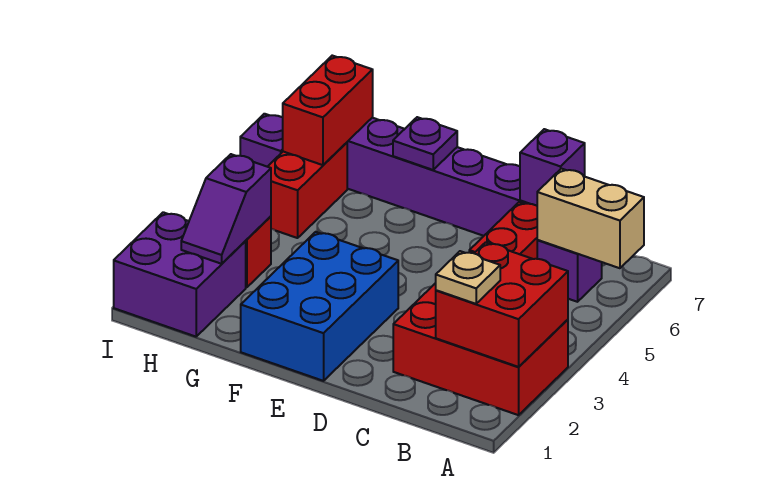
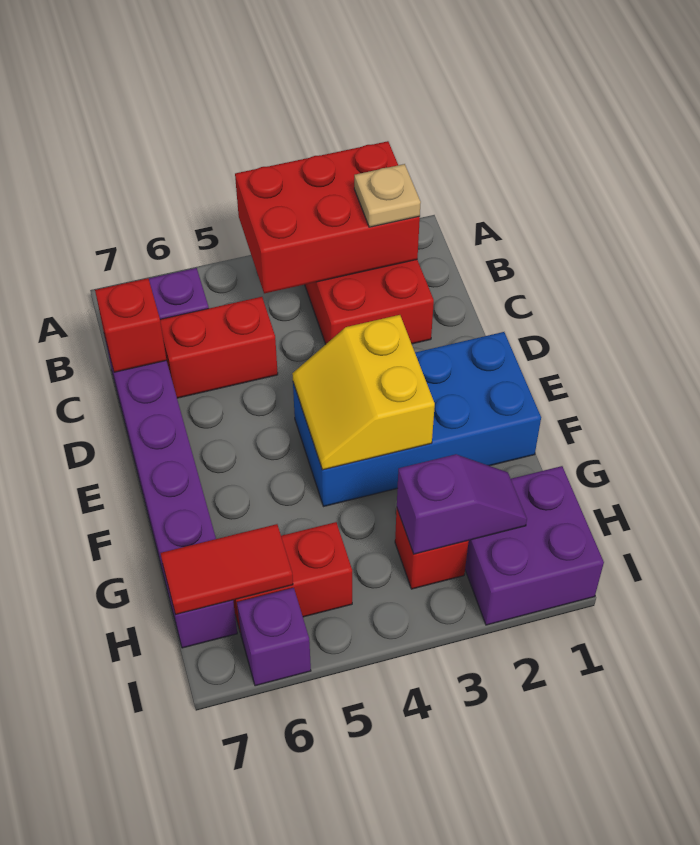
red brick A2:B3 level 2 -> red brick A2:B4 level 2
tan brick A6:B6 level 2 -> none
purple brick C7 level 2 -> red brick C7 level 2
blue brick E1:F3 level 1 -> blue brick E1:F4 level 1
none -> yellow slope E3:F4 level 2 top 3
purple plate F7 level 2 -> none
red brick H6:H7 level 2 -> red tile H6:H7 level 2

